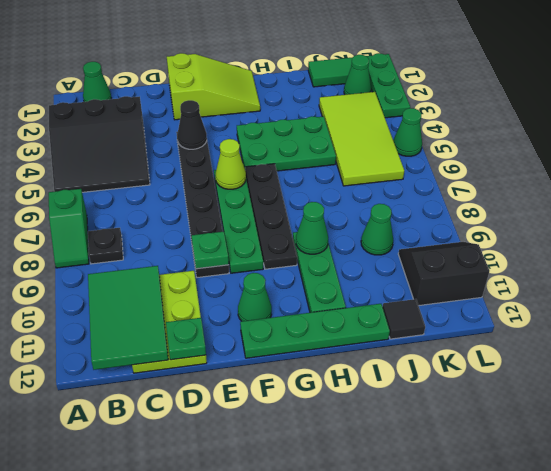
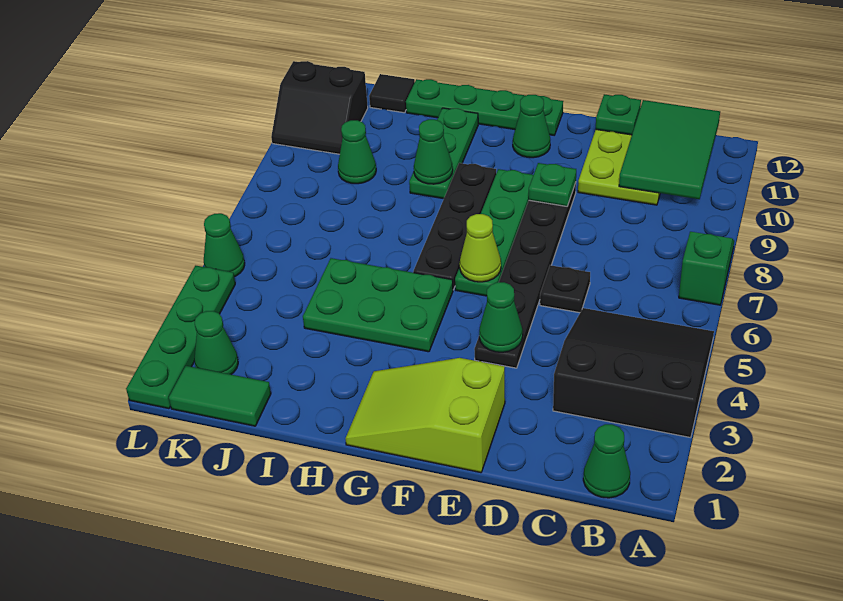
black plate B8 level 1 -> black plate D6 level 1
black cone E4 level 2 -> green cone E4 level 2
lime tile J3:K6 level 1 -> none
green plate L1:L3 level 1 -> green plate L1:L4 level 1

